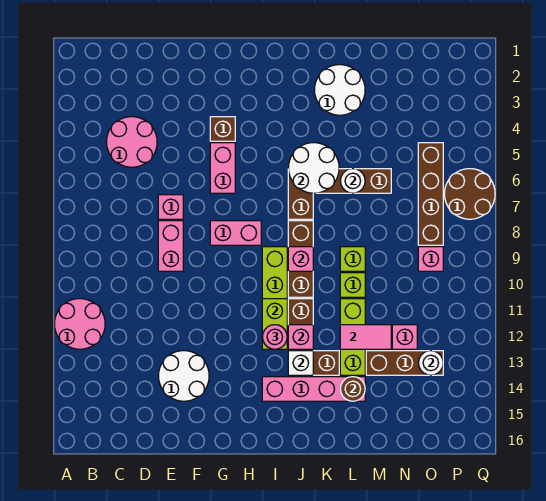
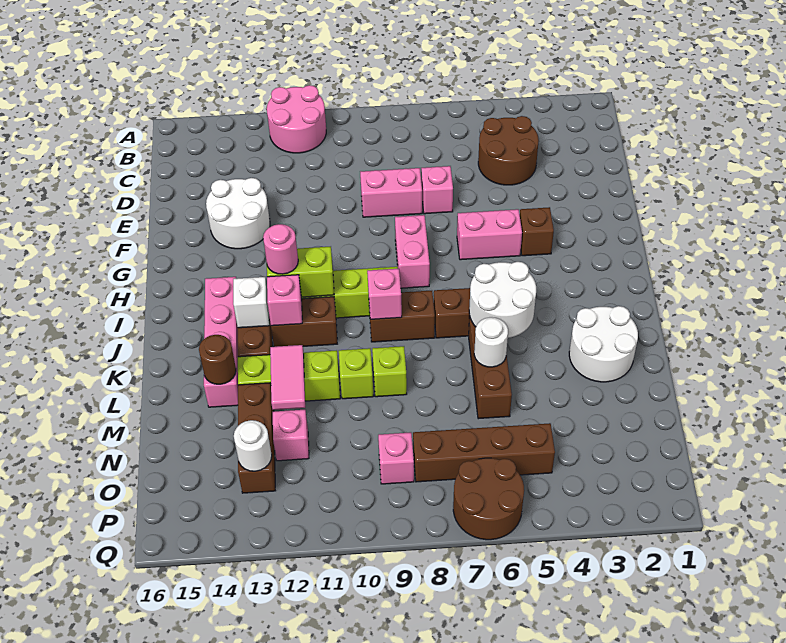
pink round brick C4:D5 level 1 -> brown round brick C4:D5 level 1
brown brick J8:J10 level 1 -> brown brick J8:J9 level 1

